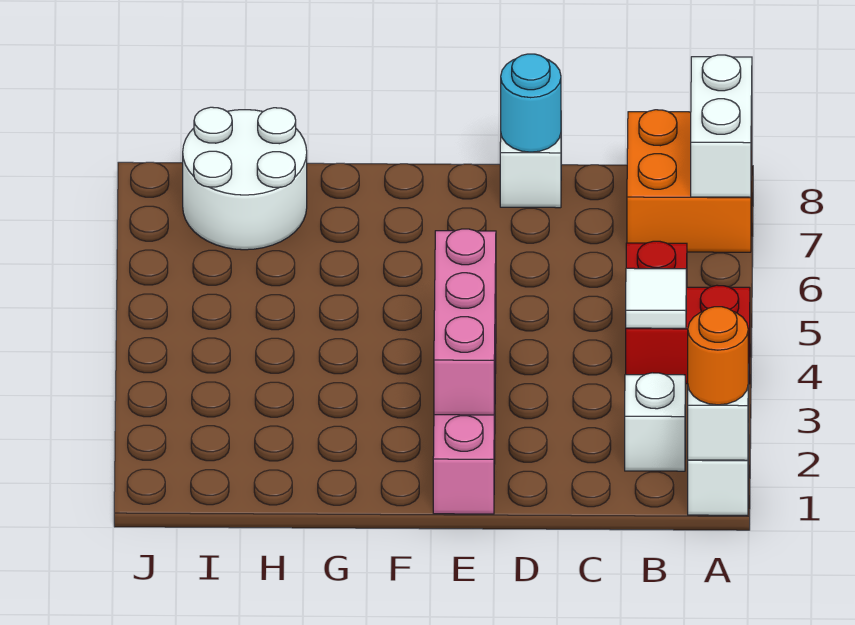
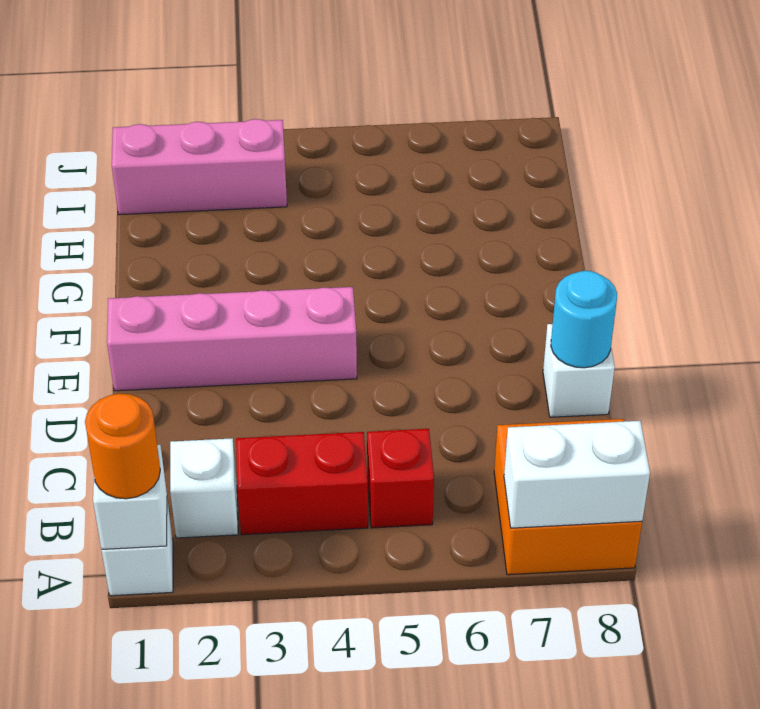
red brick A4:B4 level 1 -> red brick B3:B4 level 1
white tile B4 level 2 -> none
pink brick E2:E4 level 2 -> pink brick I1:I3 level 1
white round brick H7:I8 level 1 -> none

